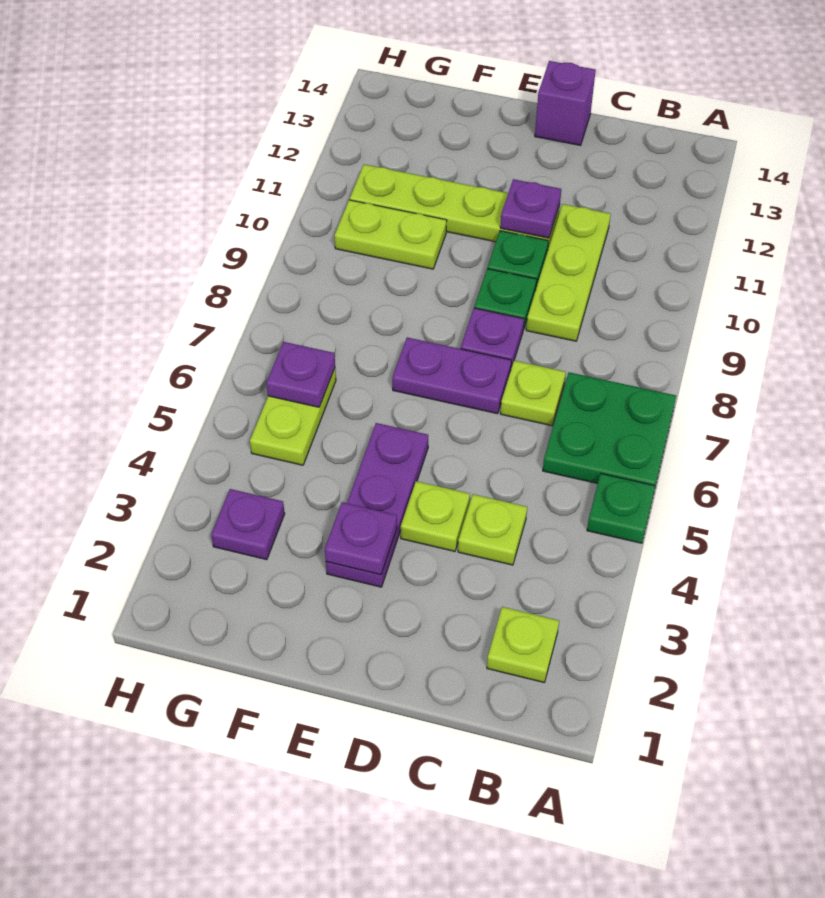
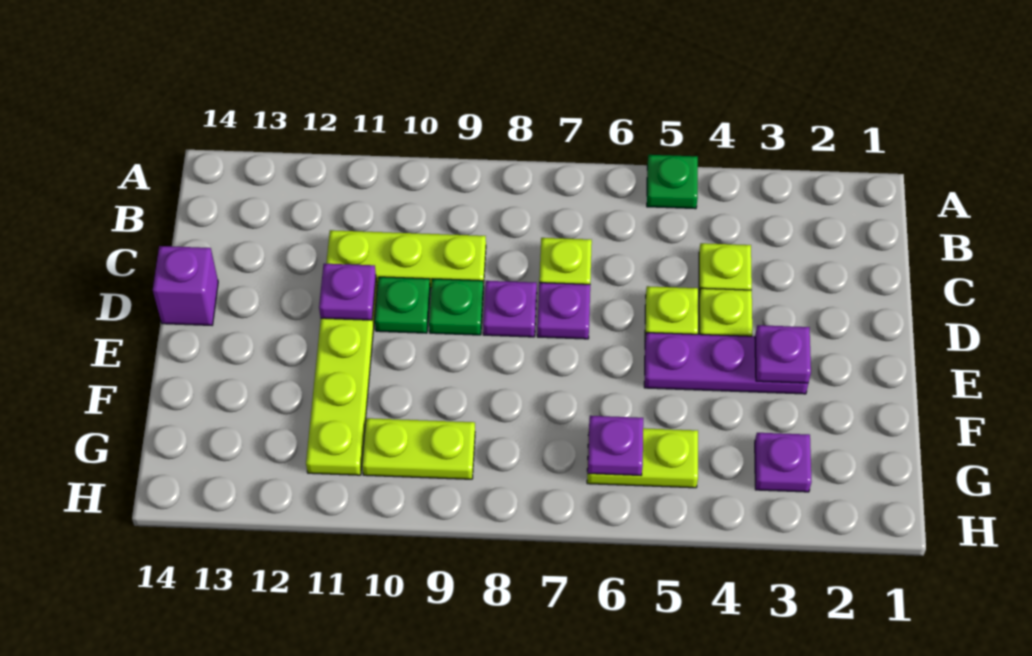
green plate A6:B7 level 1 -> none
lime plate B2 level 1 -> lime plate D5 level 1
purple plate D7:E7 level 1 -> purple plate D7 level 1
lime plate F10:G10 level 1 -> lime plate G9:G10 level 1

